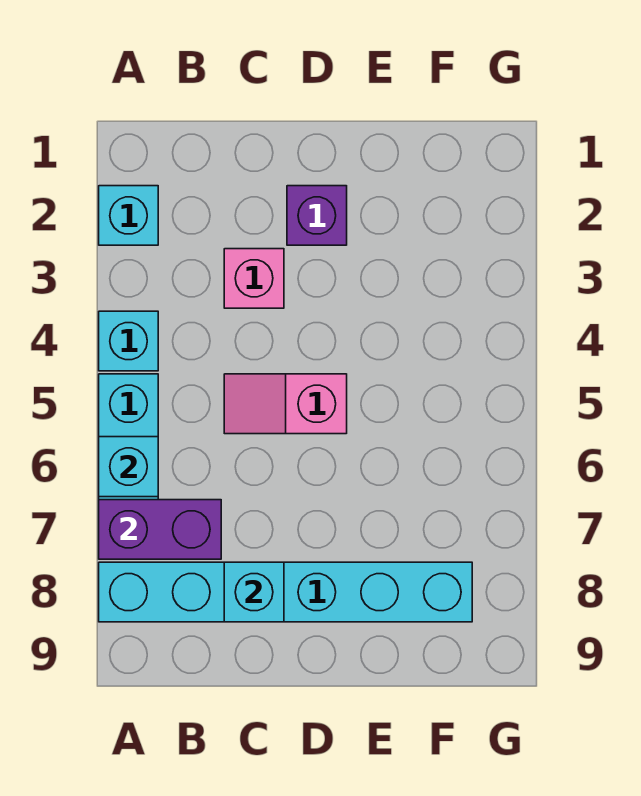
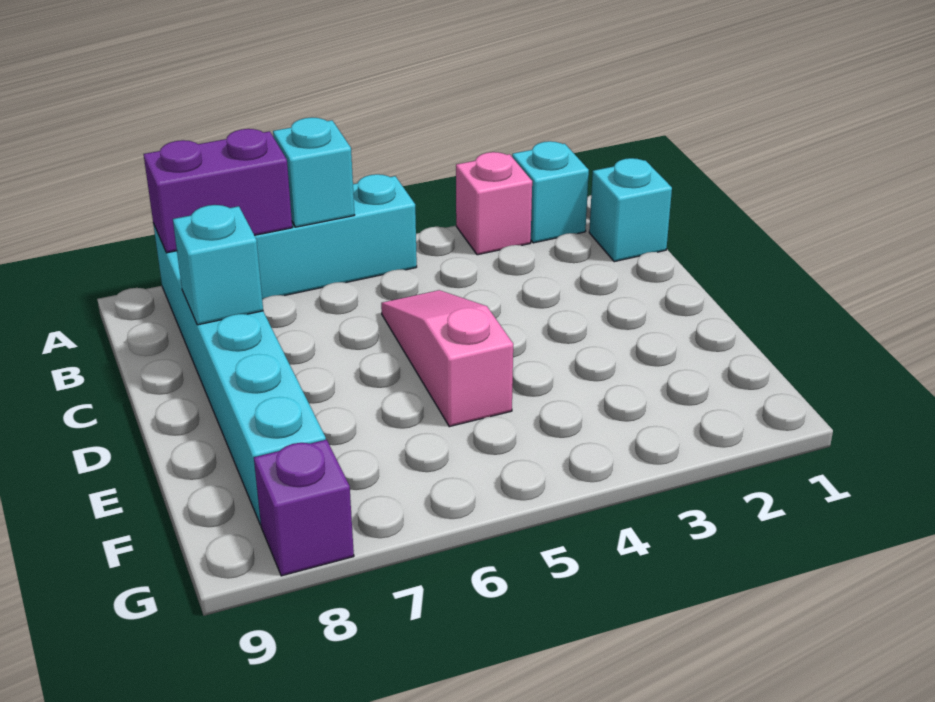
cyan brick A4 level 1 -> cyan brick B1 level 1
purple brick A7:B7 level 2 -> purple brick A7:A8 level 2
pink brick C3 level 1 -> pink brick A3 level 1
pink slope C5:D5 level 1 top D -> pink slope C5:E5 level 1 top E
purple brick D2 level 1 -> purple brick G8 level 1

